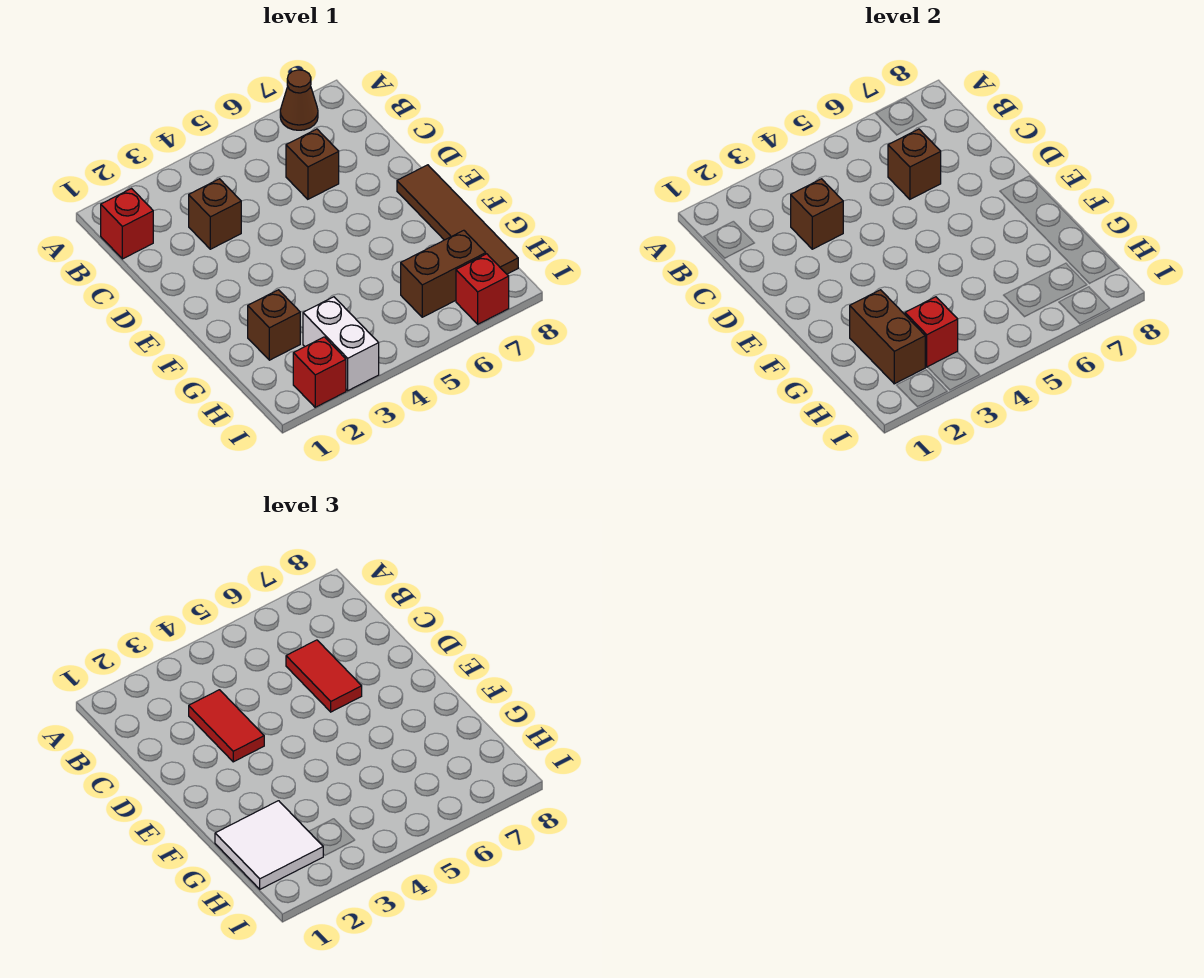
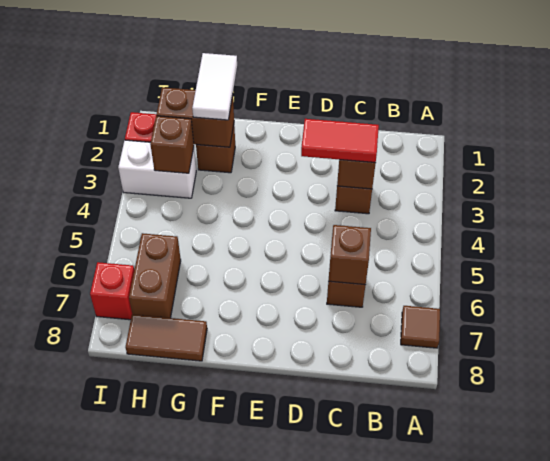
brown cone A7 level 1 -> brown tile A7 level 1
red brick B1 level 1 -> none
red tile C6:D6 level 3 -> none
brown tile E8:H8 level 1 -> brown tile G8:H8 level 1
white tile G1:H2 level 3 -> white tile G1:G2 level 3
red brick H3 level 2 -> brown brick H3 level 2

